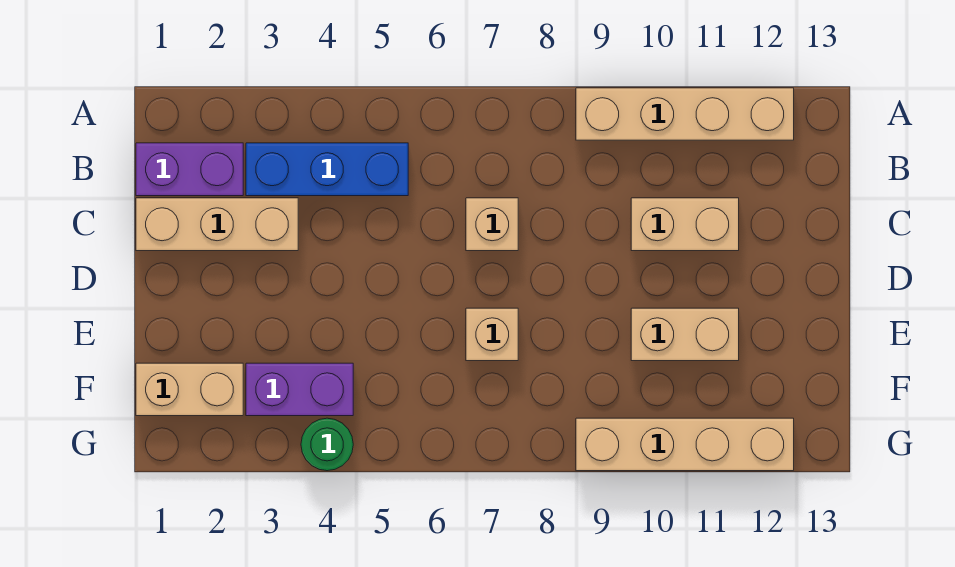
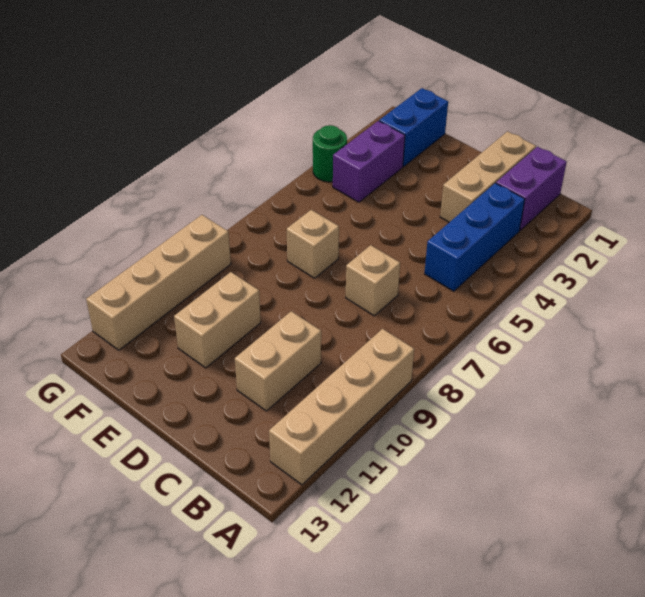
tan brick F1:F2 level 1 -> blue brick F1:F2 level 1

